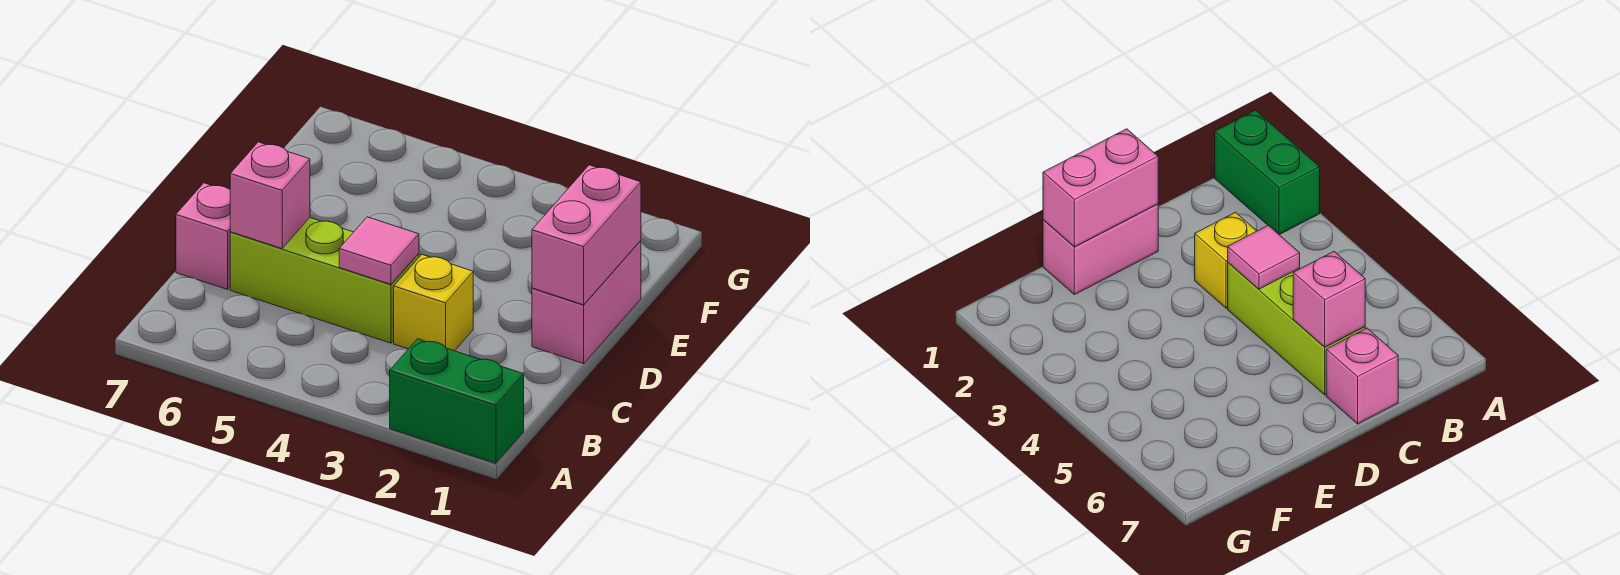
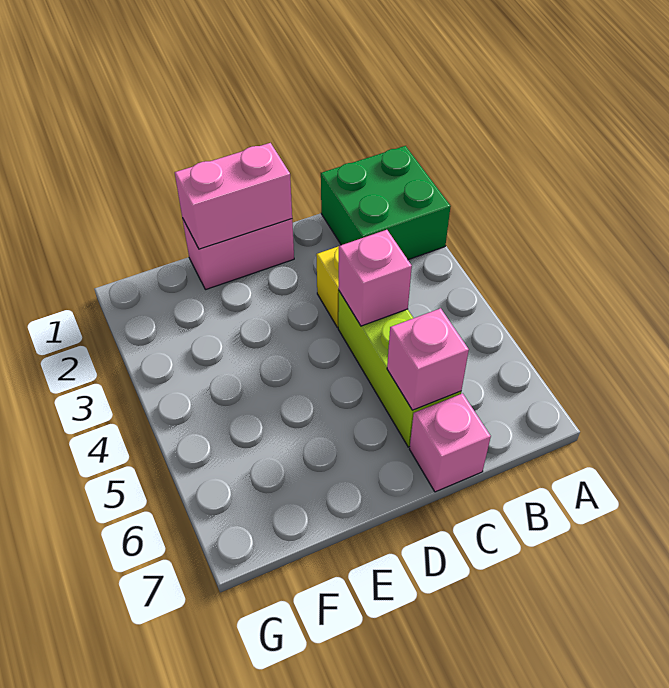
green brick A1:A2 level 1 -> green brick A1:B2 level 1
pink tile C4 level 2 -> pink brick C4 level 2

